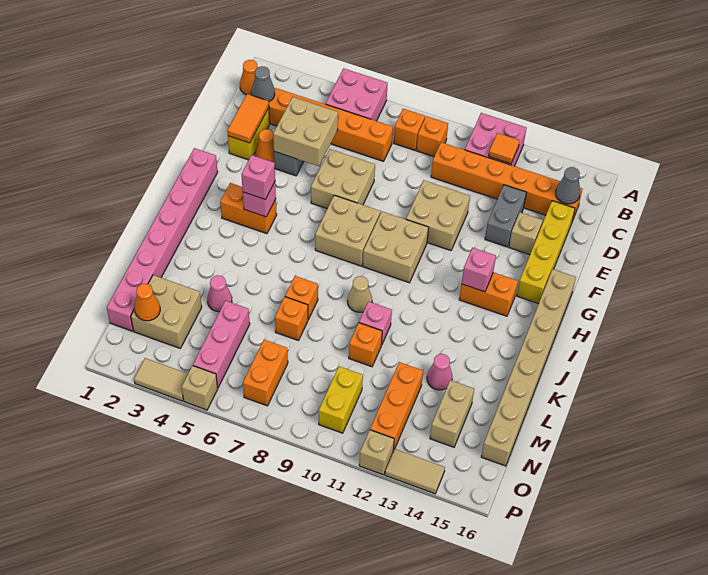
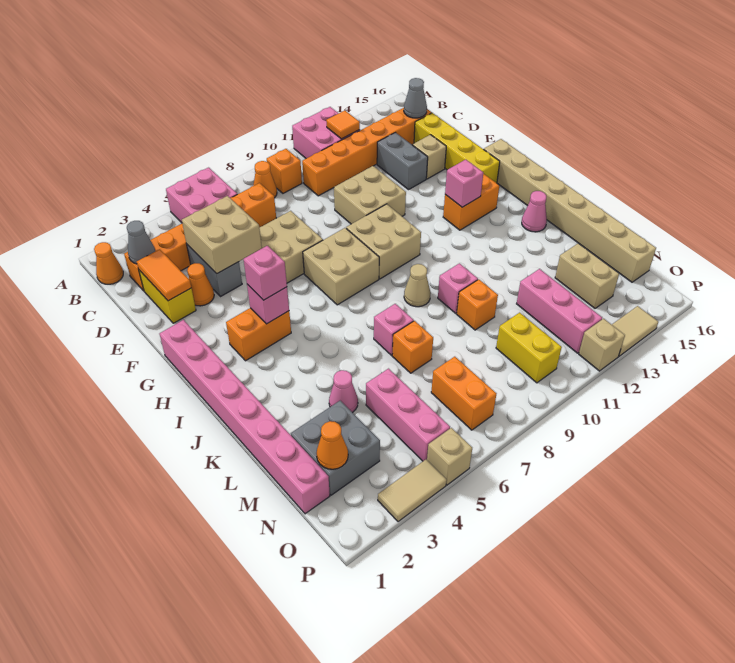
orange brick B8 level 1 -> orange cone B8 level 1
orange brick K7 level 1 -> pink brick K7 level 1
pink cone L13 level 1 -> pink cone J15 level 1
tan brick M2:N3 level 1 -> grey brick M2:N3 level 1
orange brick M12:O12 level 1 -> pink brick M12:O12 level 1

